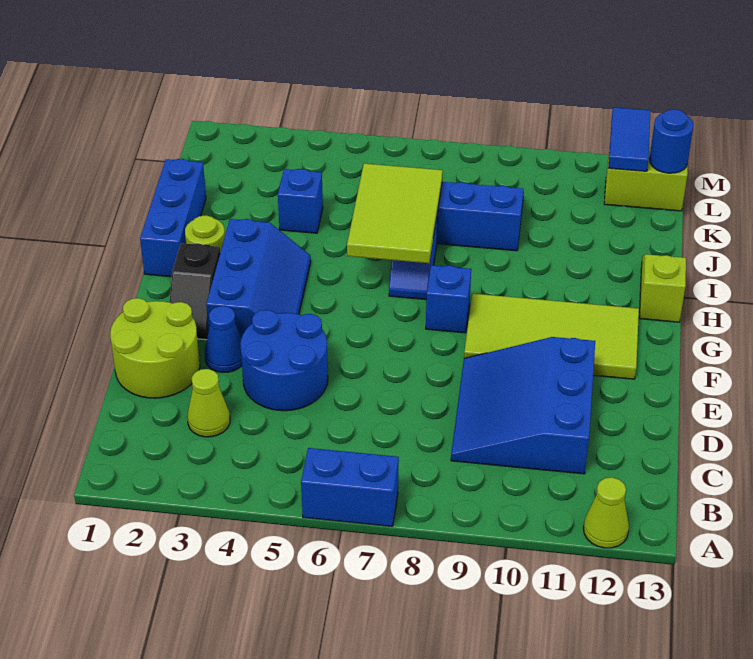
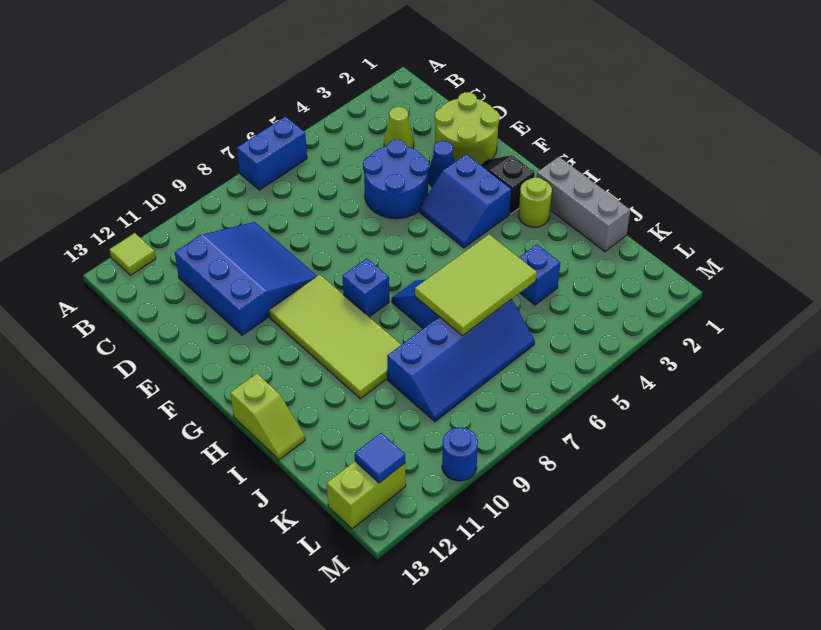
lime cone A12 level 1 -> lime tile A12 level 1
blue slope F3:H4 level 1 top 3 -> blue slope F3:G4 level 1 top 3
lime tile F9:G12 level 1 -> lime tile F9:I10 level 1
blue brick H1:J1 level 1 -> grey brick H1:J1 level 1
lime tile H6:J7 level 2 -> lime tile I5:J7 level 2
blue tile L12:M12 level 2 -> blue tile L12 level 2
blue round brick L13 level 2 -> blue round brick M10 level 1

